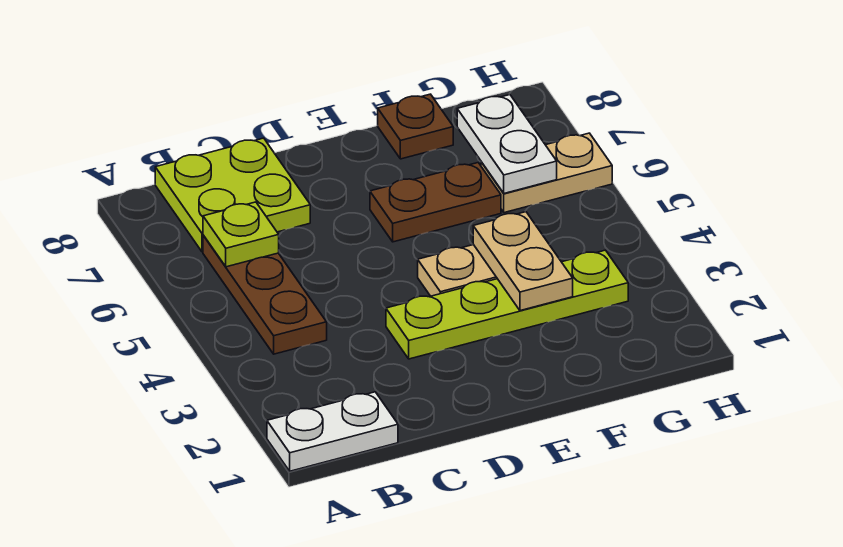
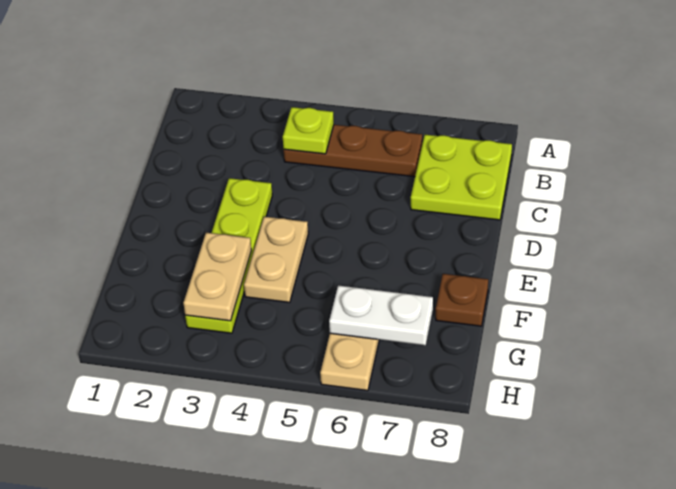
white plate A1:B1 level 1 -> none
lime plate B6 level 2 -> lime plate B4 level 2
brown plate E6:F6 level 1 -> none
tan plate F3:F4 level 2 -> tan plate F3:G3 level 2

